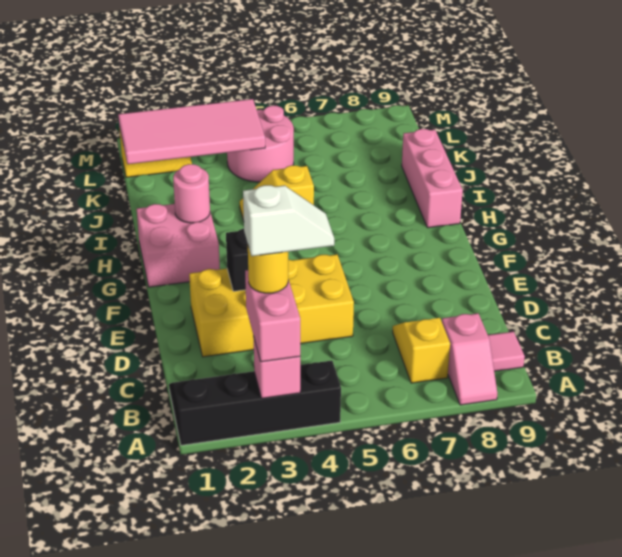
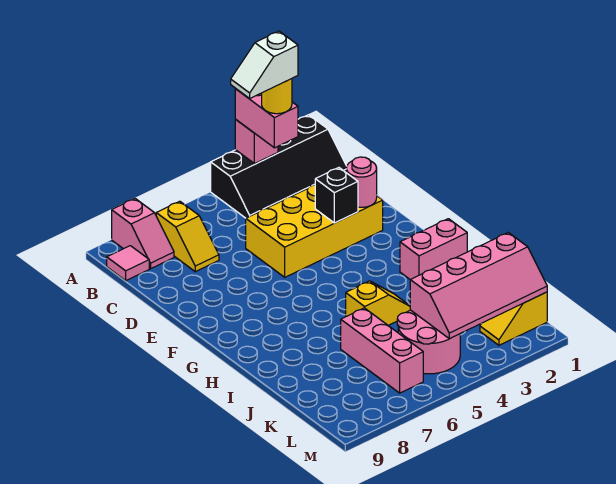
pink slope A8:B8 level 1 top B -> pink slope A8:B8 level 1 top A
pink brick G1:H2 level 1 -> pink brick H1:H2 level 1
pink round brick H2 level 2 -> pink round brick E2 level 2
pink brick H9:J9 level 1 -> pink brick J6:L6 level 1
pink tile K1:L4 level 2 -> pink slope K1:L4 level 2 top K

